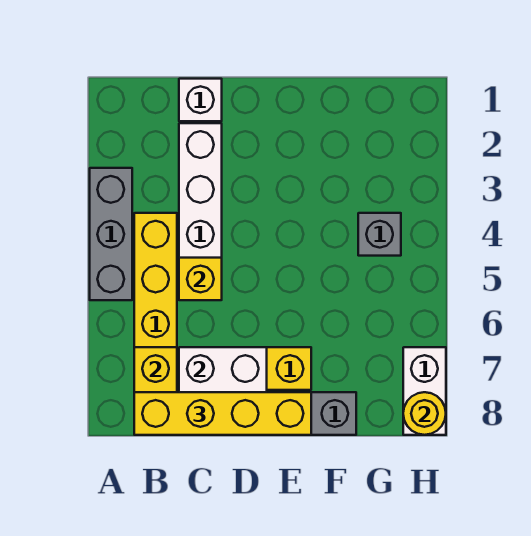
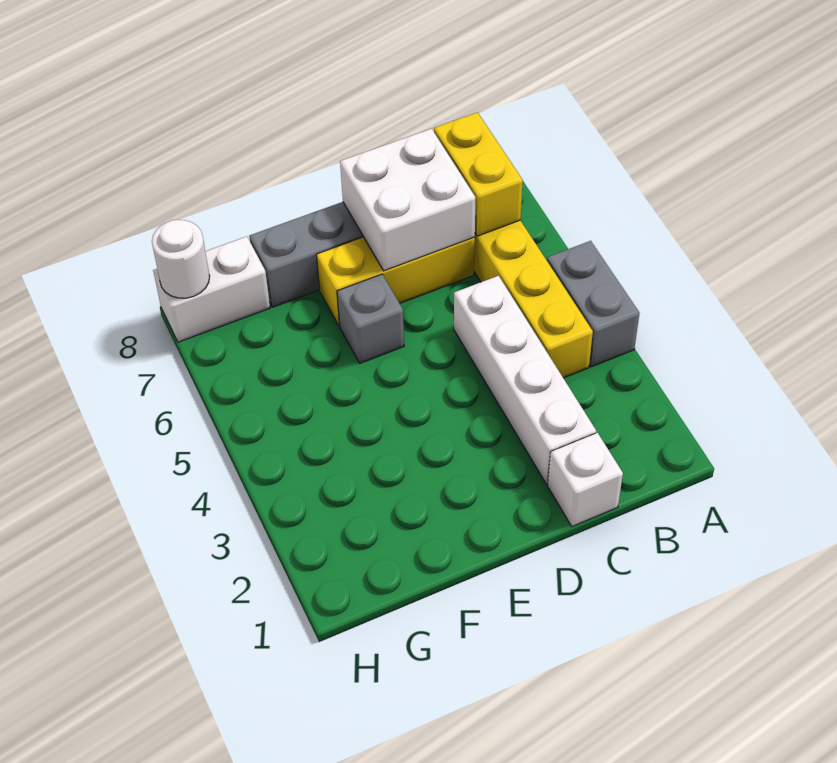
grey brick A3:A5 level 1 -> grey brick A4:A5 level 1
yellow brick B8:E8 level 3 -> none
yellow brick C5 level 2 -> none
grey brick G4 level 1 -> grey brick E6 level 1
white brick H7:H8 level 1 -> white brick G8:H8 level 1
yellow round brick H8 level 2 -> white round brick H8 level 2

